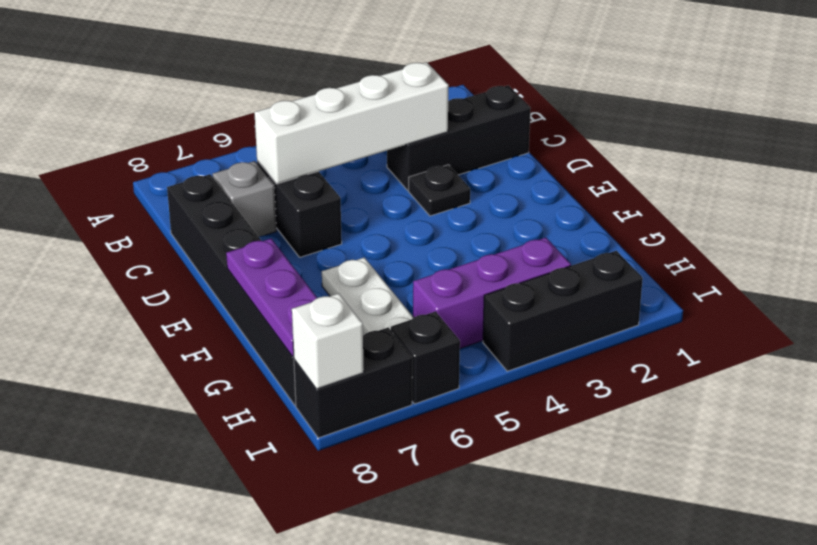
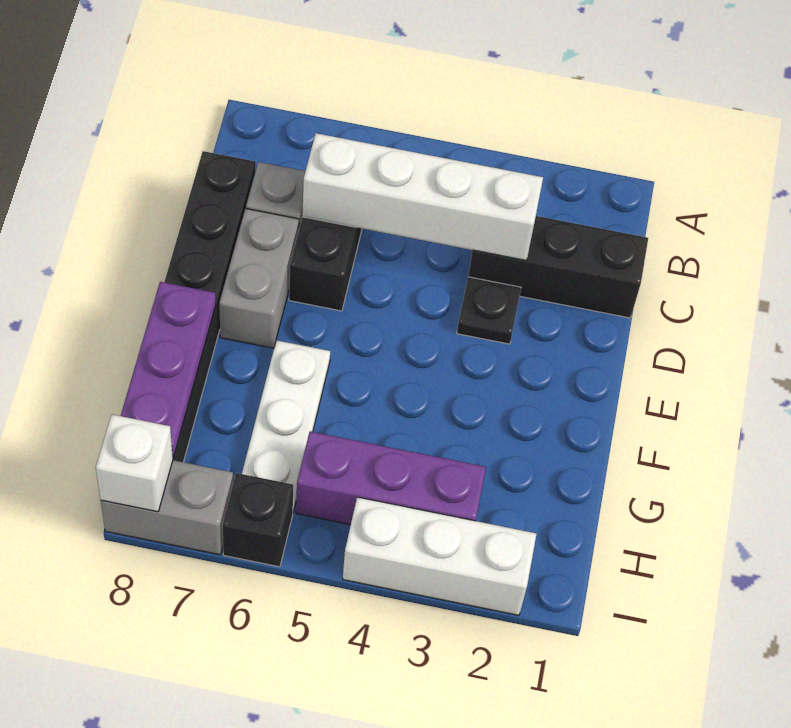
none -> grey brick D7:E7 level 1
black brick I2:I4 level 1 -> white brick I2:I4 level 1
black brick I7:I8 level 1 -> grey brick I7:I8 level 1

